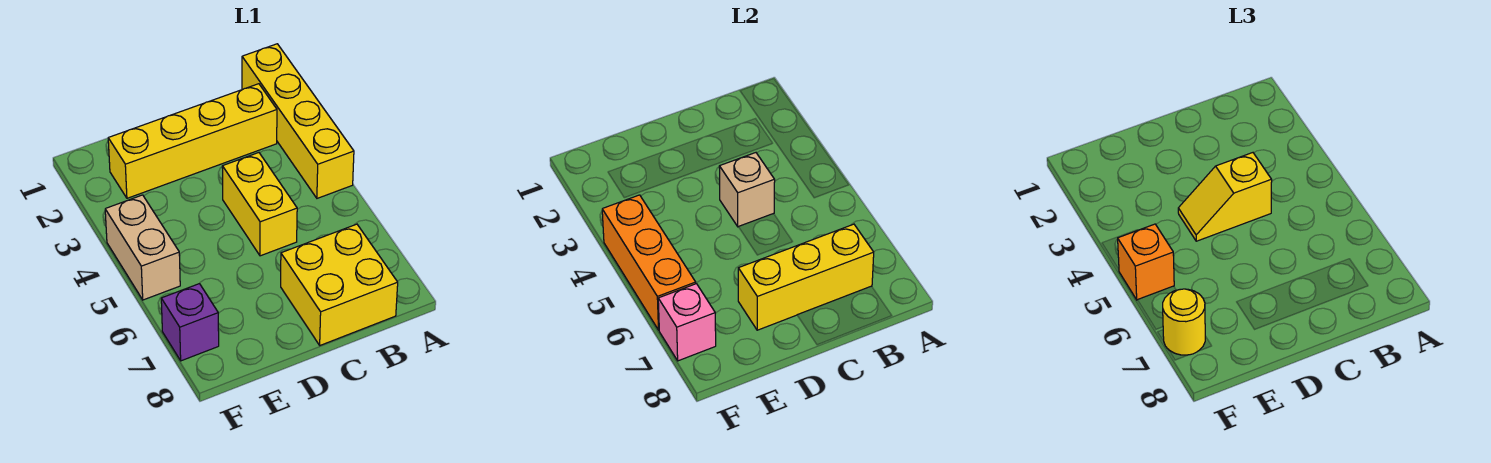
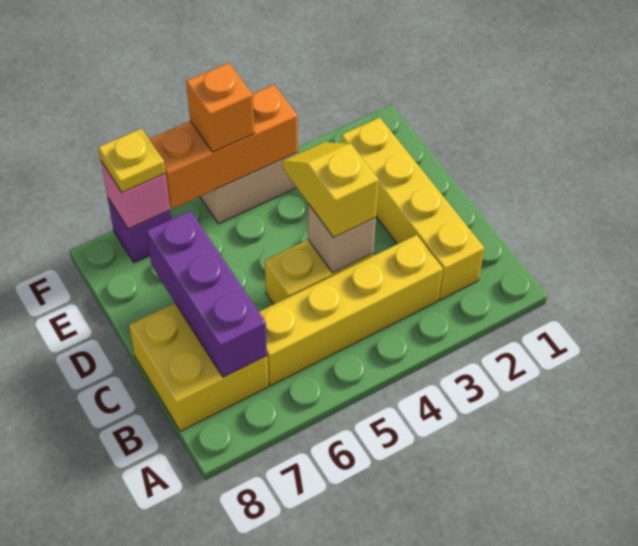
yellow brick A1:A4 level 1 -> yellow brick B3:B6 level 1
yellow brick B7:D7 level 2 -> purple brick B7:D7 level 2
yellow round brick F7 level 3 -> yellow plate F7 level 3

